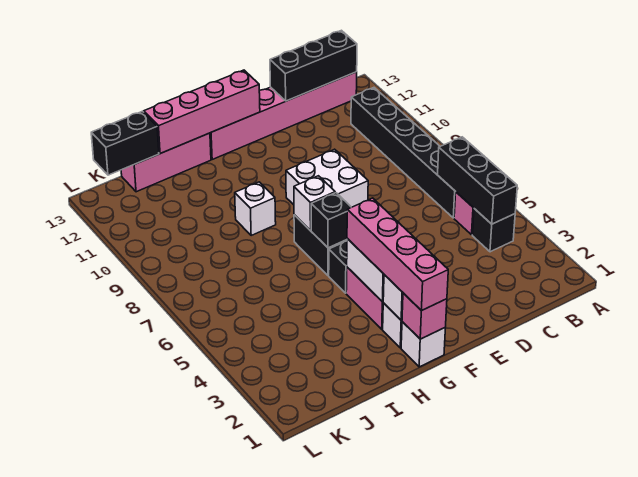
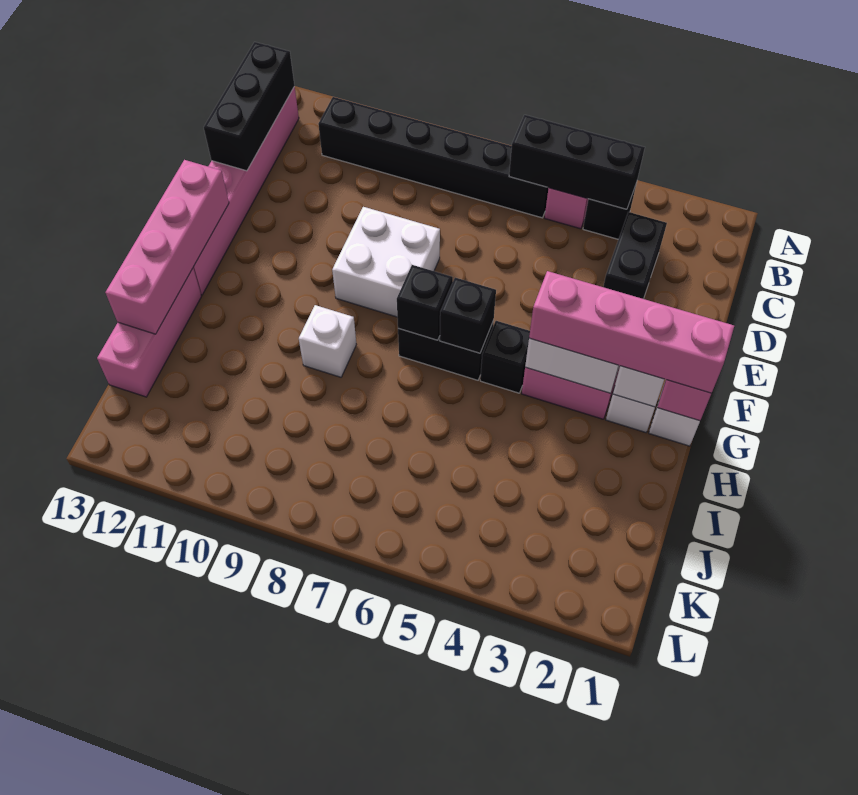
white brick G7 level 2 -> black brick G7 level 2
black brick J13:K13 level 2 -> black brick C3:D3 level 1

